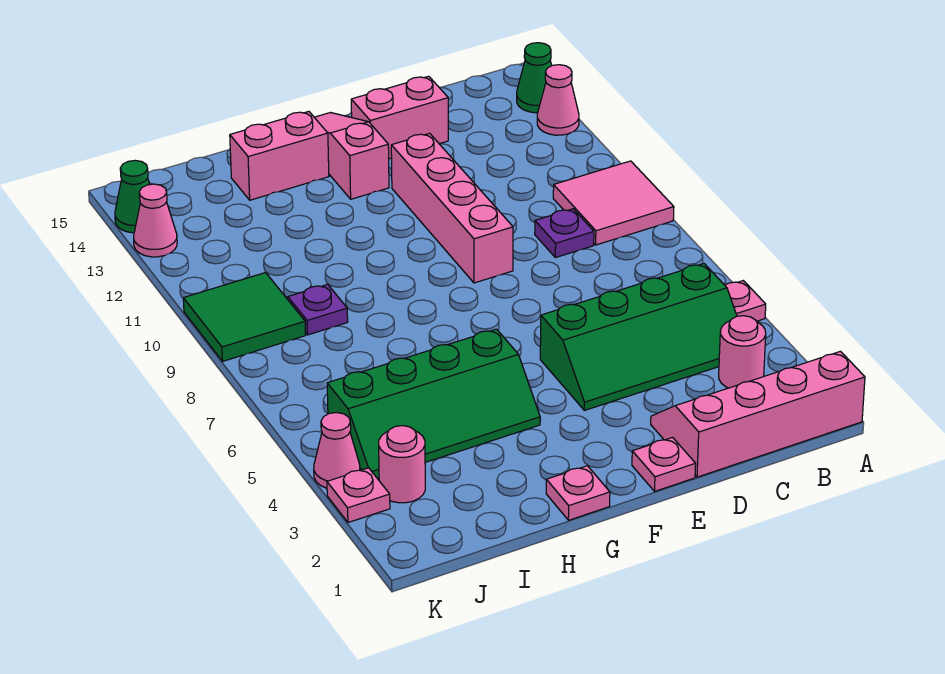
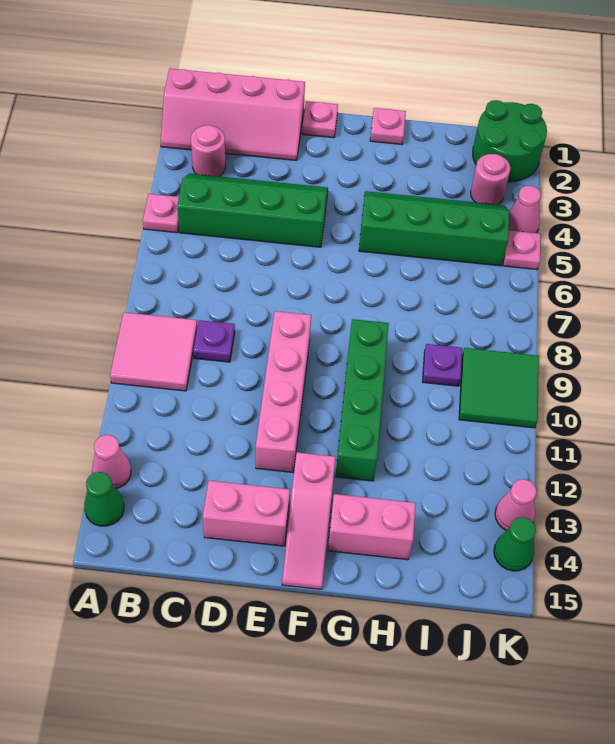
none -> green brick G9:G12 level 1
none -> green round brick J1:K2 level 1
pink plate K3 level 1 -> pink plate K5 level 1

